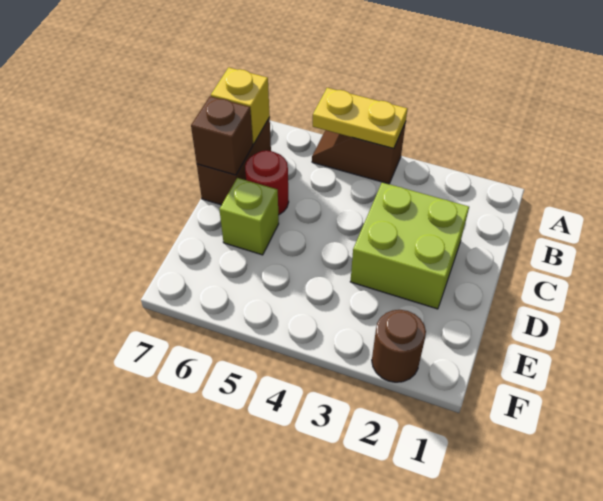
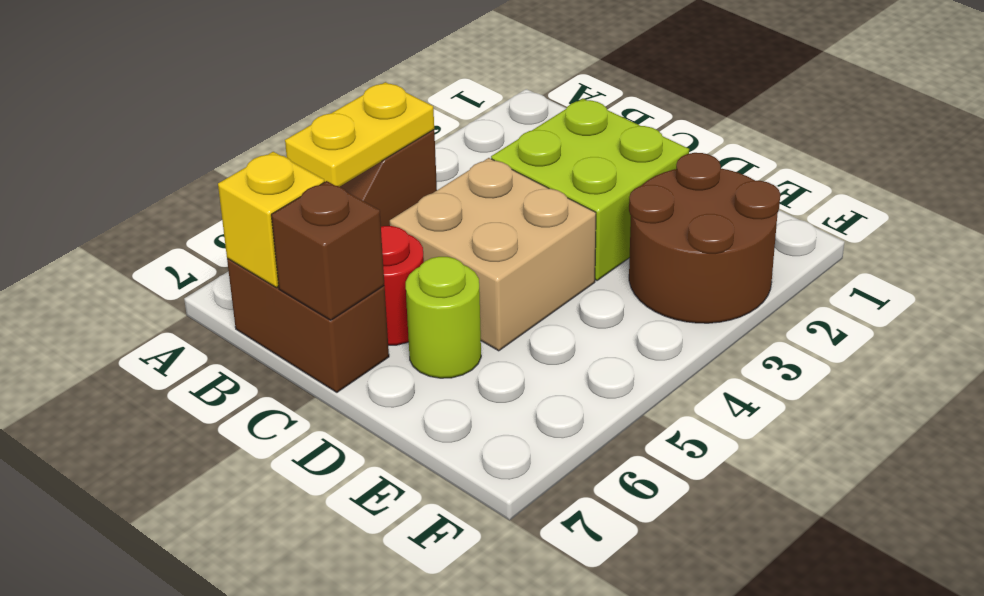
none -> tan brick C4:D5 level 1
lime brick D6 level 1 -> lime round brick D6 level 1
brown round brick F2 level 1 -> brown round brick E2:F3 level 1

